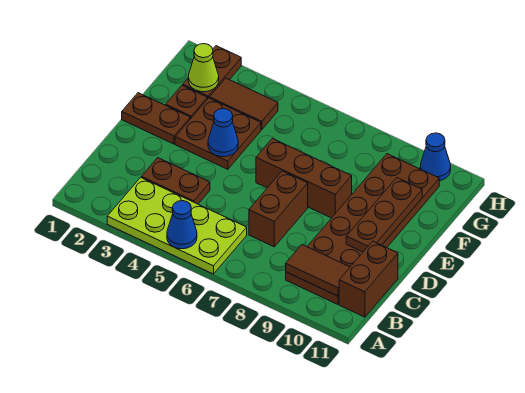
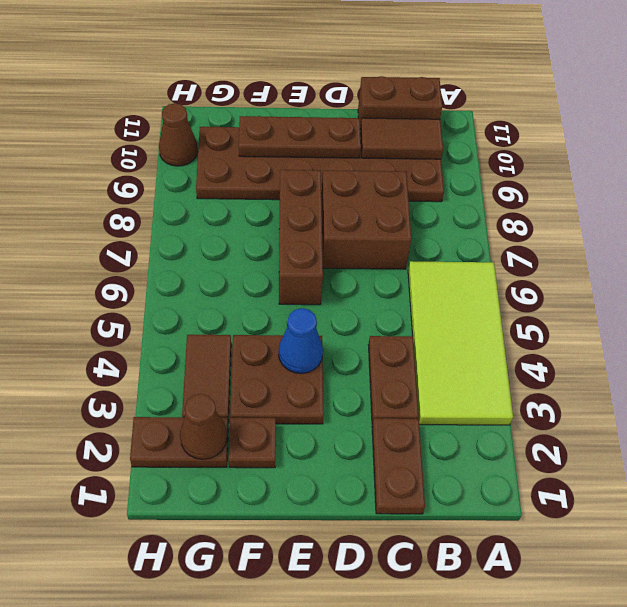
lime plate A3:B6 level 1 -> lime tile A3:B6 level 1
blue cone A5 level 2 -> none
brown tile B9:B10 level 2 -> brown tile B10:C10 level 2
brown brick C7:D7 level 1 -> brown brick C7:D8 level 1
brown plate E1:E2 level 1 -> brown plate C1:C2 level 1
lime cone G2 level 2 -> brown cone G2 level 2
blue cone H10 level 1 -> brown cone H10 level 1

